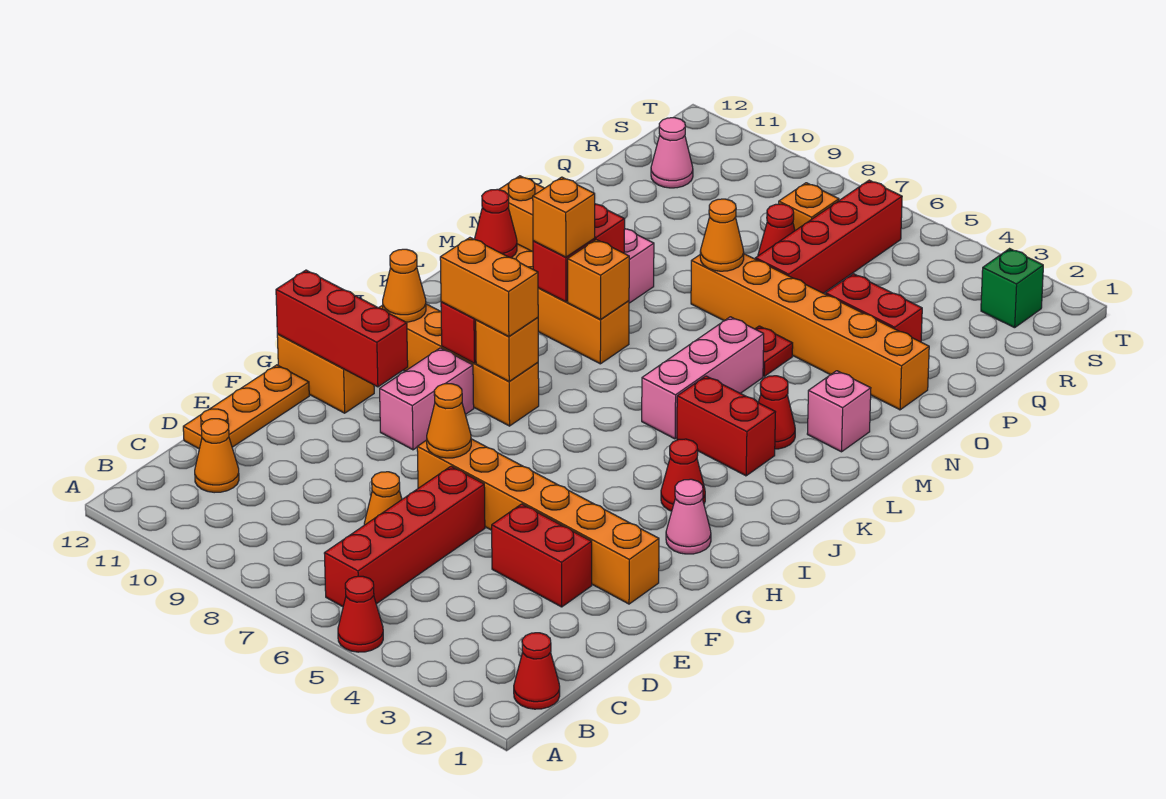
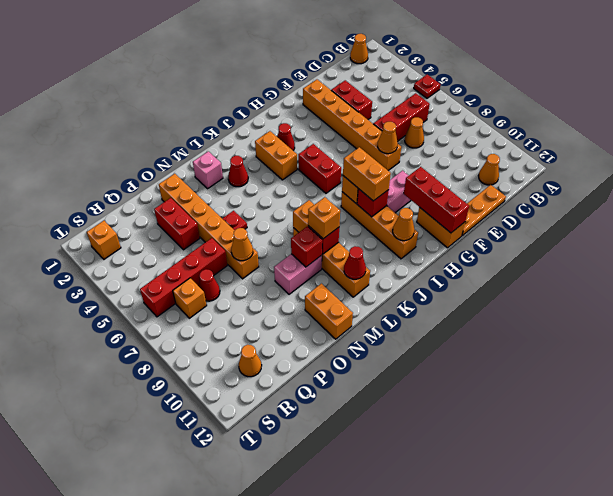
red cone A5 level 1 -> red plate A5 level 1
red cone B1 level 1 -> orange cone B1 level 1
red brick B6:E6 level 1 -> red brick C6:E6 level 1
pink cone H2 level 1 -> none
none -> orange brick J3:J4 level 1
red brick K3:K4 level 1 -> red brick I5:I6 level 1
pink brick K5:M5 level 1 -> none
pink cone R11 level 1 -> orange cone R11 level 1
green brick S2 level 1 -> orange brick S2 level 1

